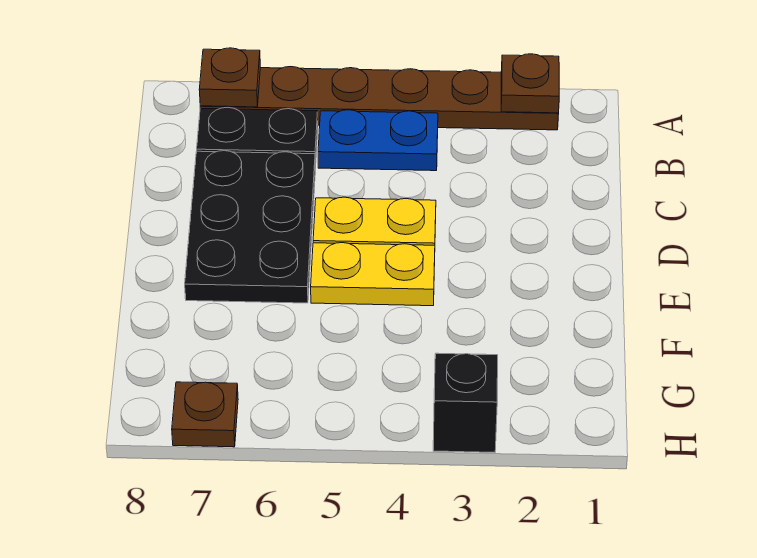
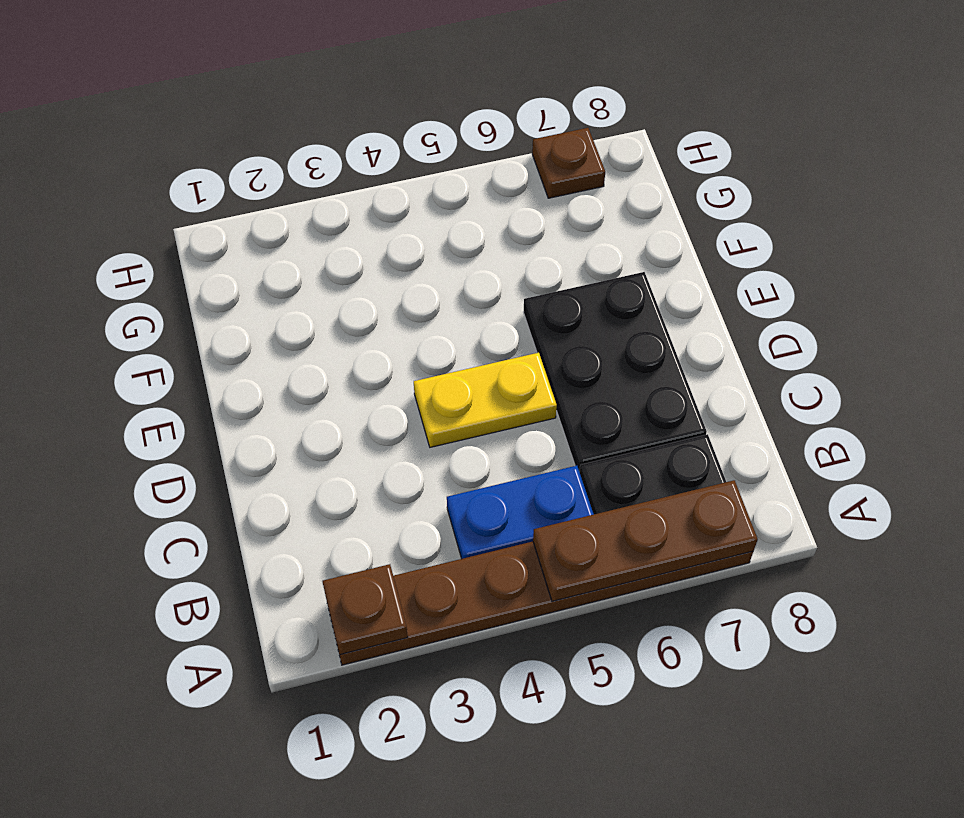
brown plate A7 level 2 -> brown plate A5:A7 level 2
yellow plate E4:E5 level 1 -> none
black brick H3 level 1 -> none

